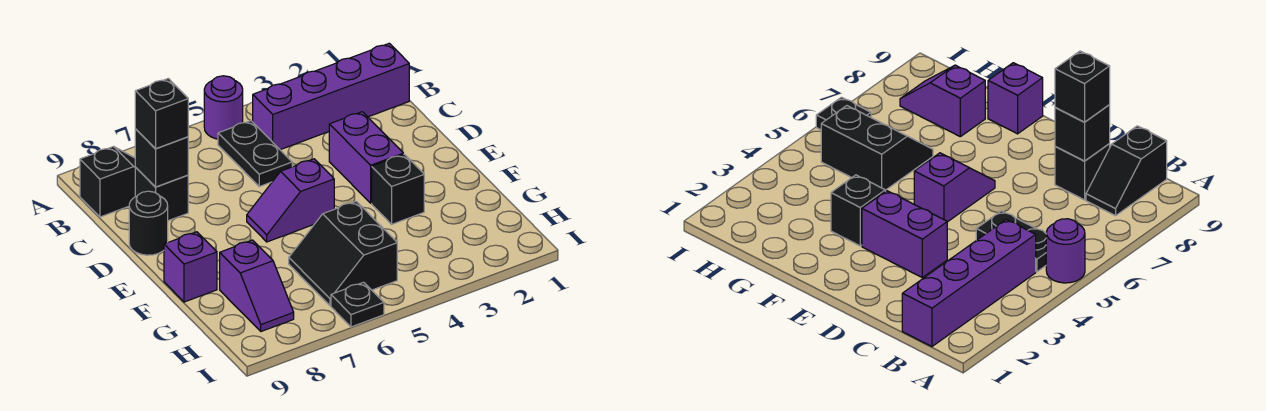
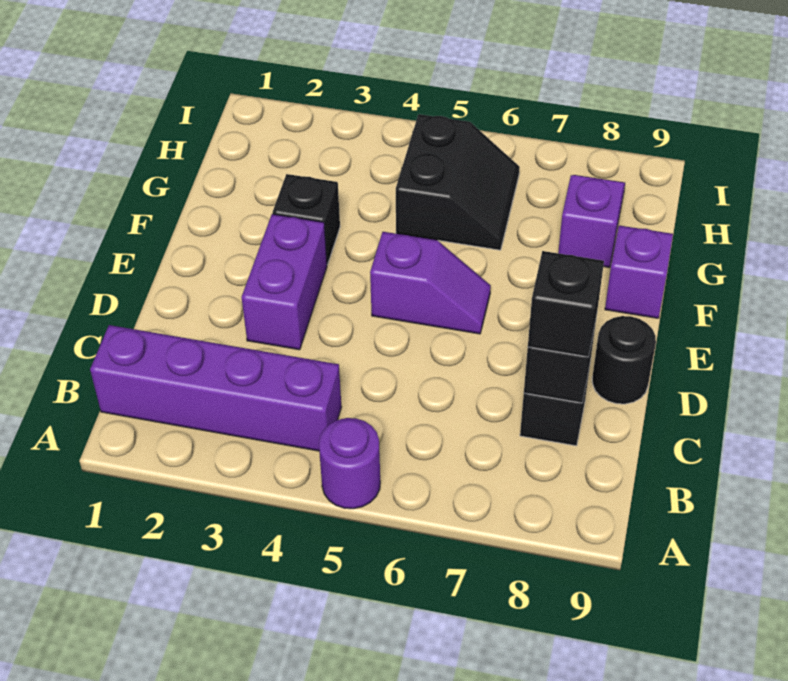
black plate B5:C5 level 1 -> none
black slope B8:B9 level 1 top 9 -> none
black plate I6 level 1 -> none

